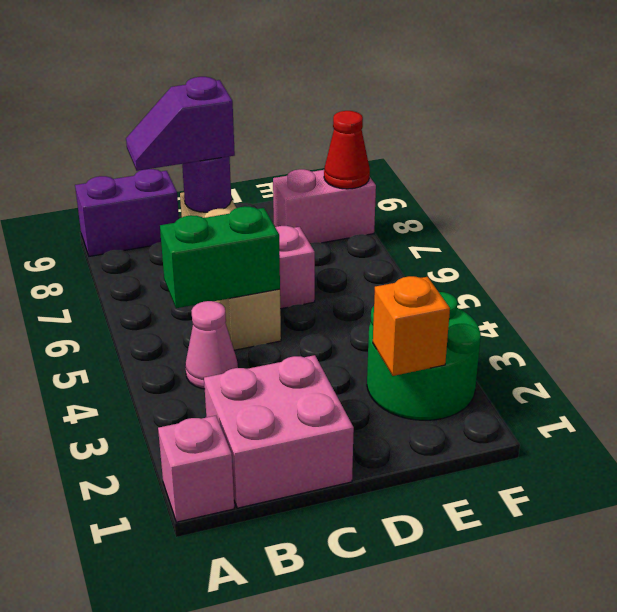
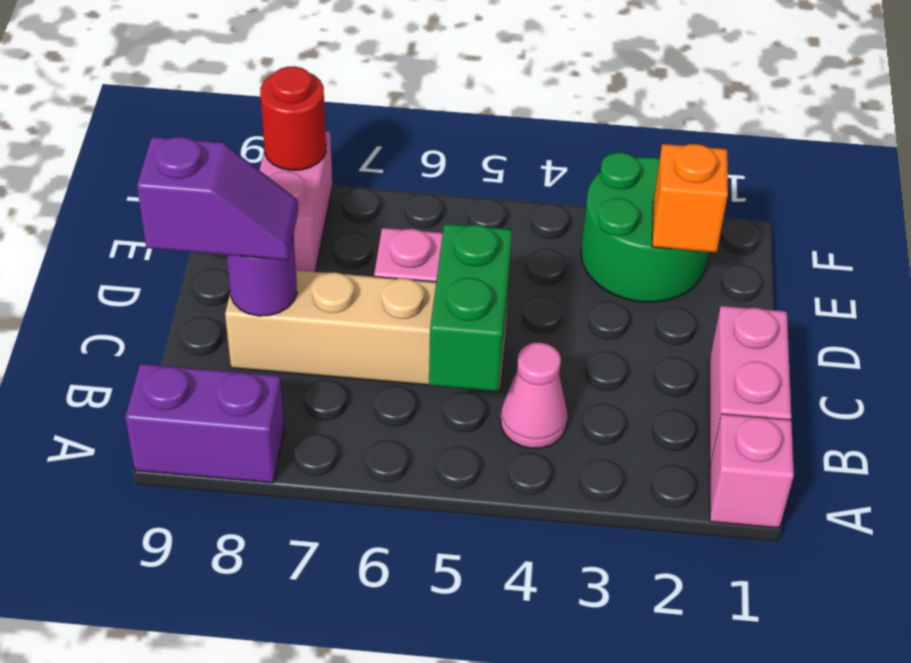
purple brick A9:B9 level 1 -> purple brick A8:A9 level 1
pink brick B1:C2 level 1 -> pink brick B1:C1 level 1
purple slope B8:C8 level 3 top C -> purple slope C8:C9 level 3 top 9
red cone F8 level 2 -> red round brick F8 level 2

